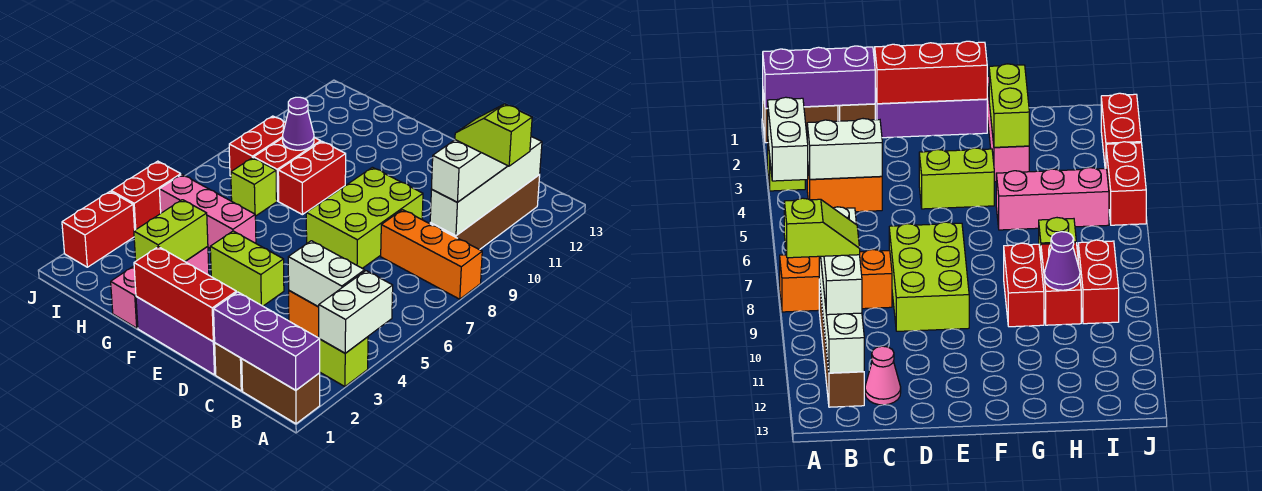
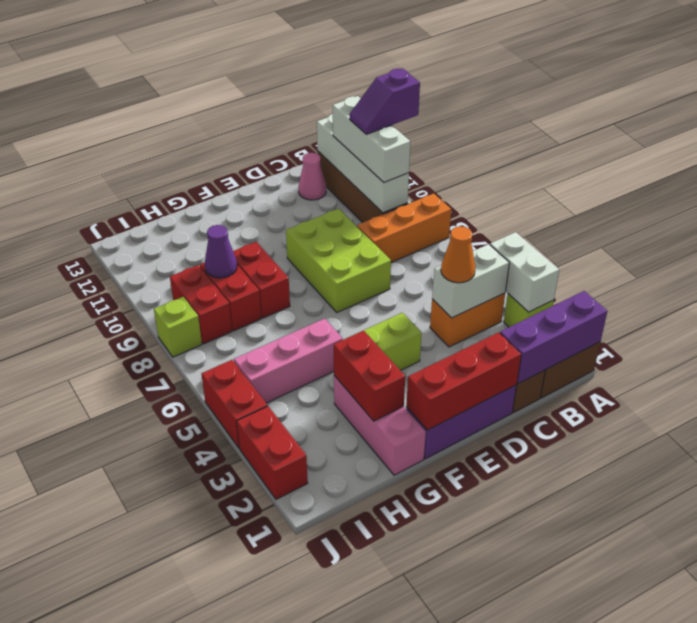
lime slope A10:B10 level 4 top A -> purple slope A10:B10 level 4 top A
none -> orange cone C4 level 3
lime brick G2:G3 level 2 -> red brick G2:G3 level 2
lime brick H7 level 1 -> lime brick J8 level 1

